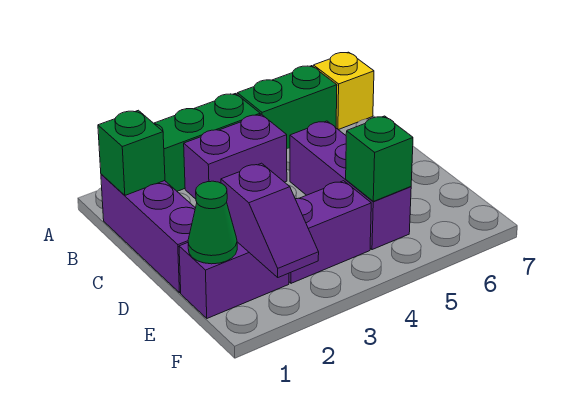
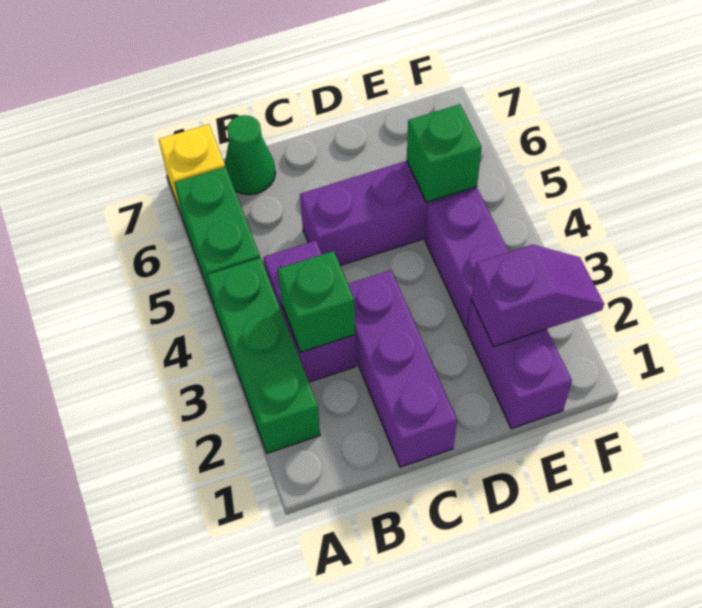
purple brick B1:D1 level 1 -> purple brick C1:C3 level 1
green brick B1 level 2 -> green brick B3 level 2
green cone E1 level 2 -> green cone B7 level 1

